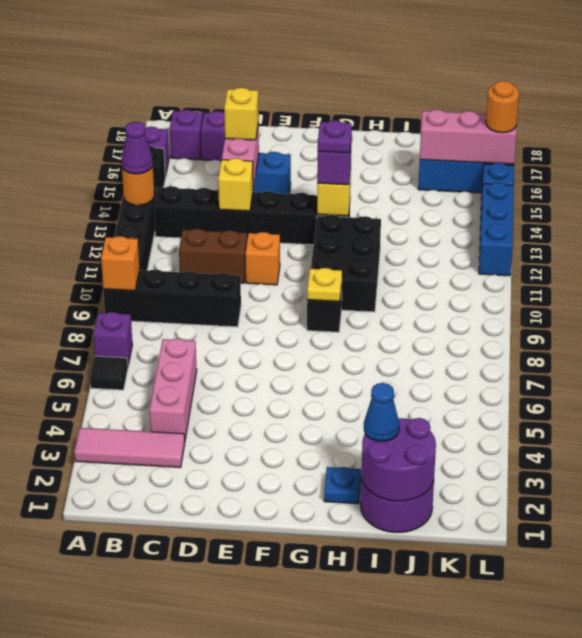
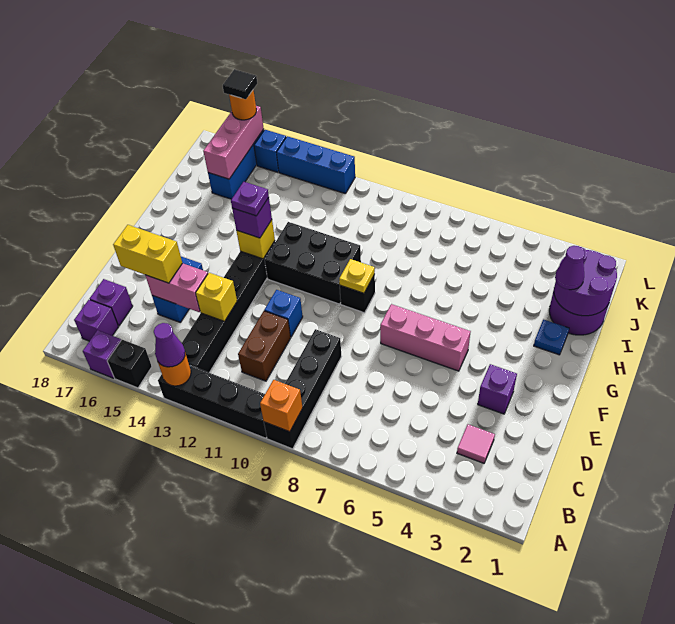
pink tile A3:C3 level 1 -> pink tile C3 level 1
black tile A6 level 1 -> black tile L16 level 4
purple brick A7 level 1 -> purple brick E3 level 1
pink brick C4:C6 level 1 -> pink brick F5:F7 level 1
yellow brick D15 level 3 -> yellow brick D15:D16 level 3
orange brick E11 level 1 -> blue brick E11 level 1
blue cone I2 level 3 -> purple cone I2 level 3

